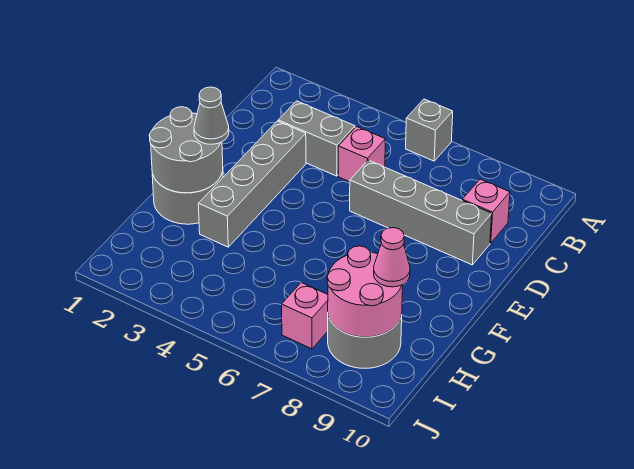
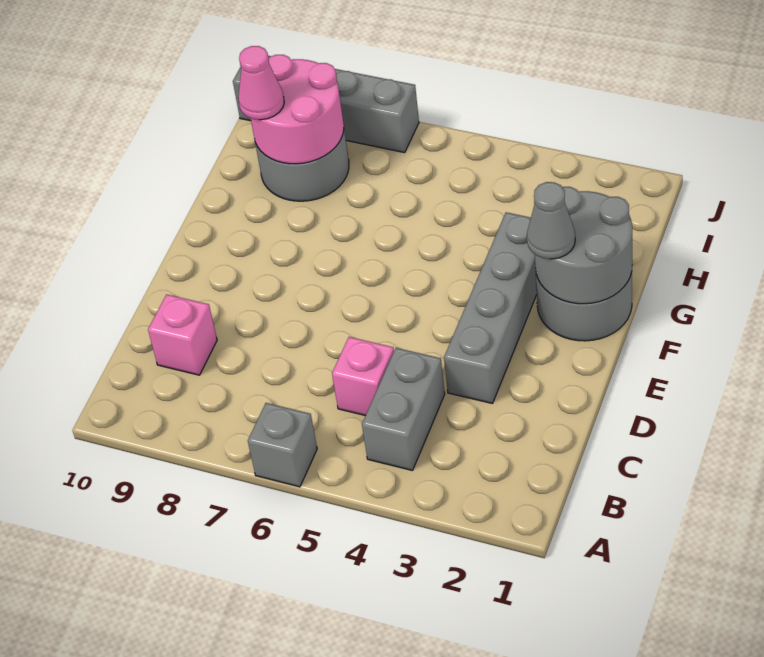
grey brick C3:C4 level 1 -> grey brick B4:C4 level 1
grey brick D6:D9 level 1 -> grey brick J7:J10 level 1
pink brick I7 level 1 -> none

